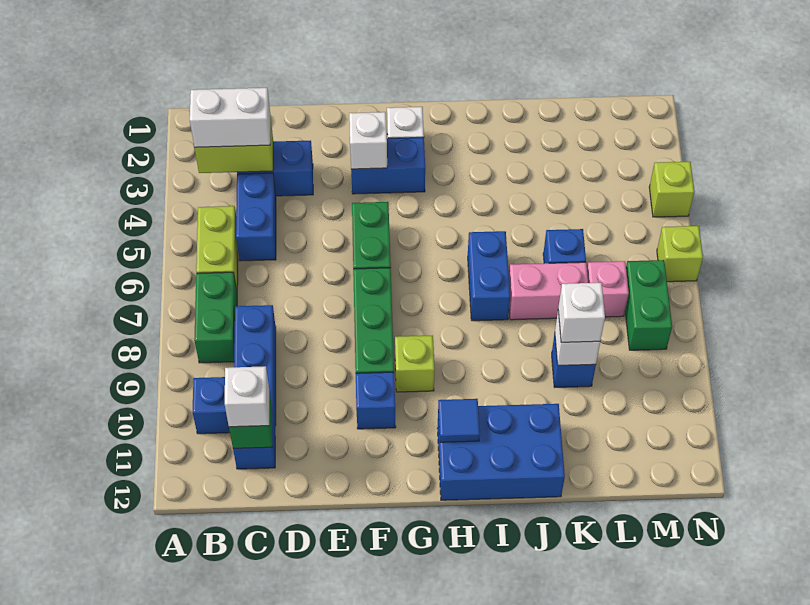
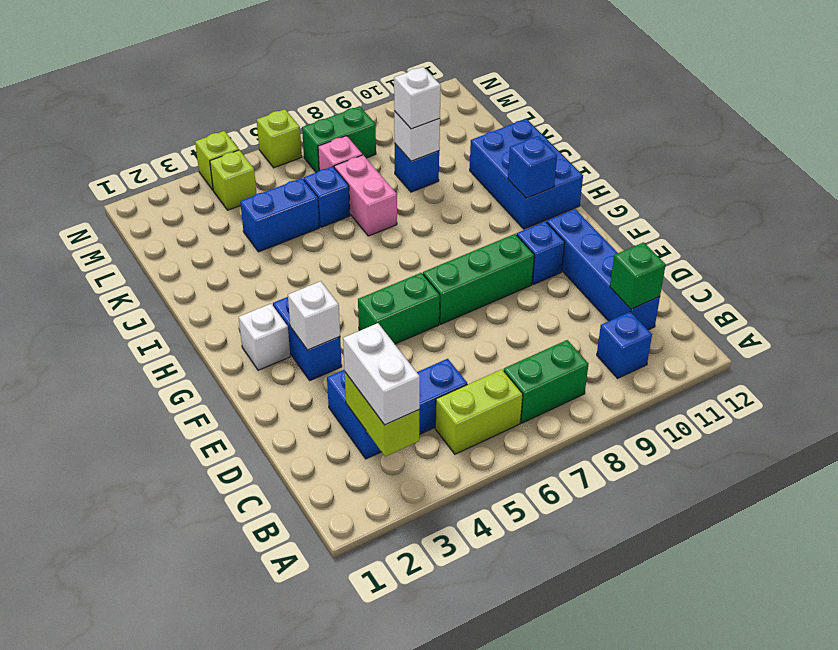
blue brick C8:C11 level 1 -> blue brick C11:F11 level 1
white brick C11 level 3 -> none
lime brick G9 level 1 -> lime brick M4 level 1
blue tile H11 level 2 -> blue brick H11 level 2
blue brick I6:I7 level 1 -> blue brick K4:K5 level 1

